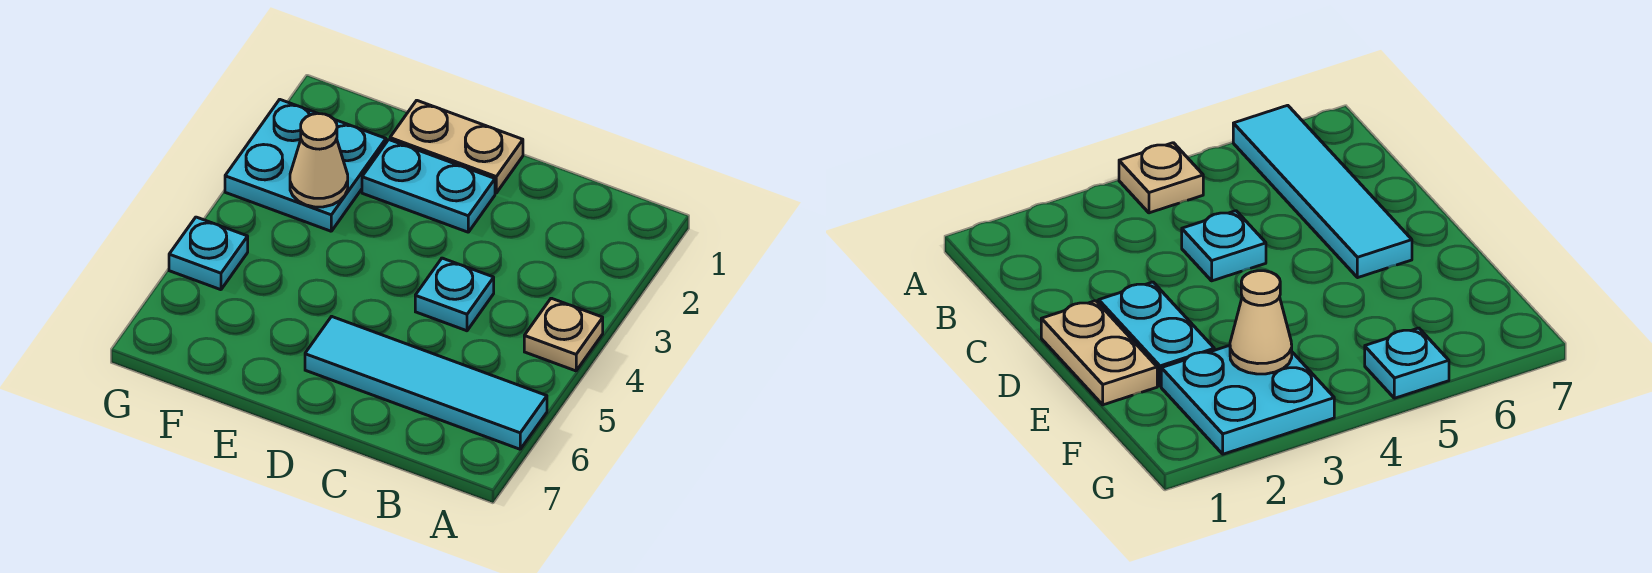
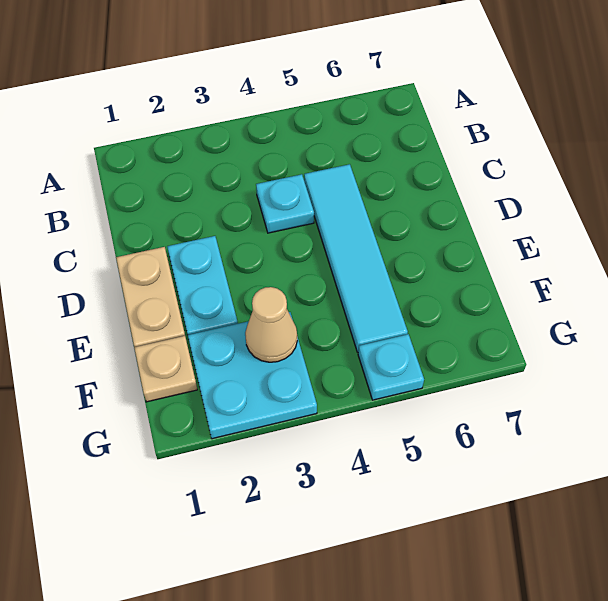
tan plate A4 level 1 -> tan plate F1 level 1
cyan tile A6:D6 level 1 -> cyan tile C5:F5 level 1

